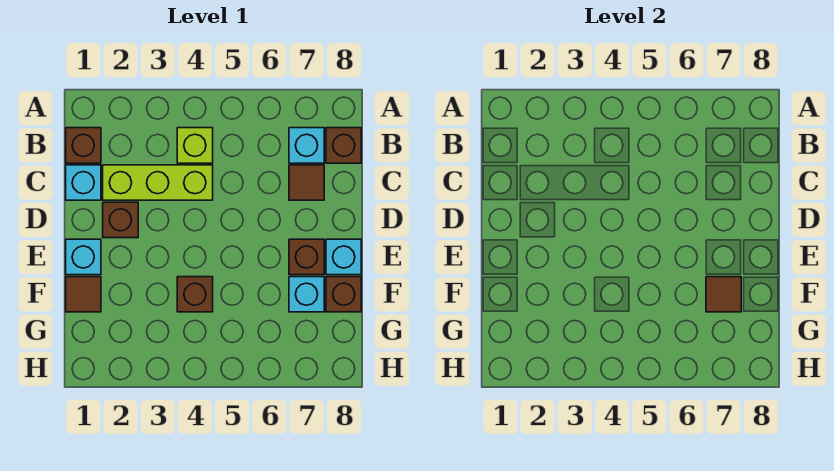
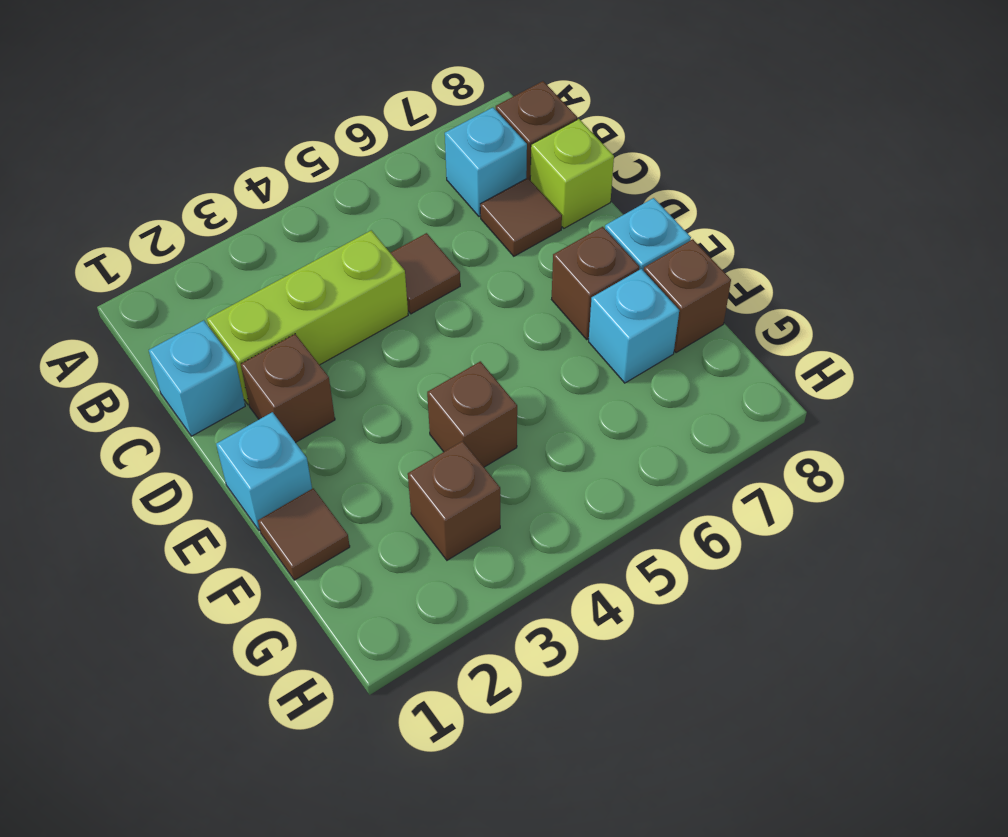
brown brick B1 level 1 -> brown brick G3 level 1
lime brick B4 level 1 -> lime brick C8 level 1
brown tile F7 level 2 -> brown tile C5 level 1

